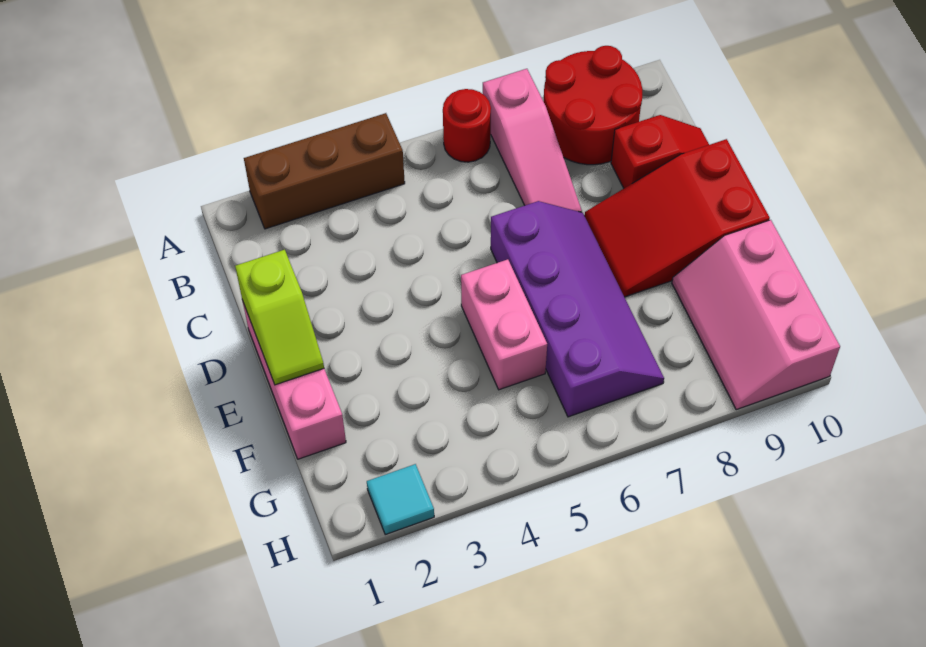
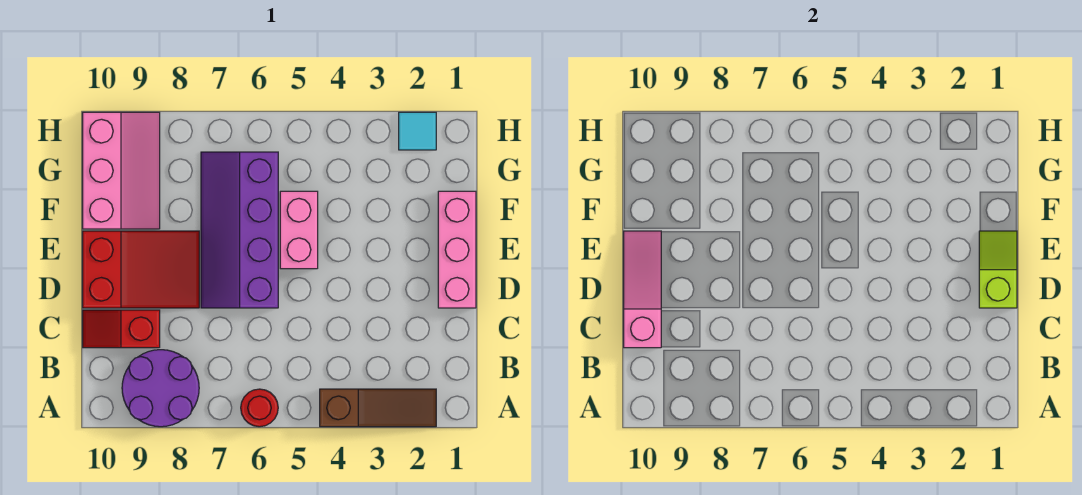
brown brick A2:A4 level 1 -> brown slope A2:A4 level 1 top 4
pink slope A7:C7 level 1 top A -> pink slope C10:E10 level 2 top C
red round brick A8:B9 level 1 -> purple round brick A8:B9 level 1

